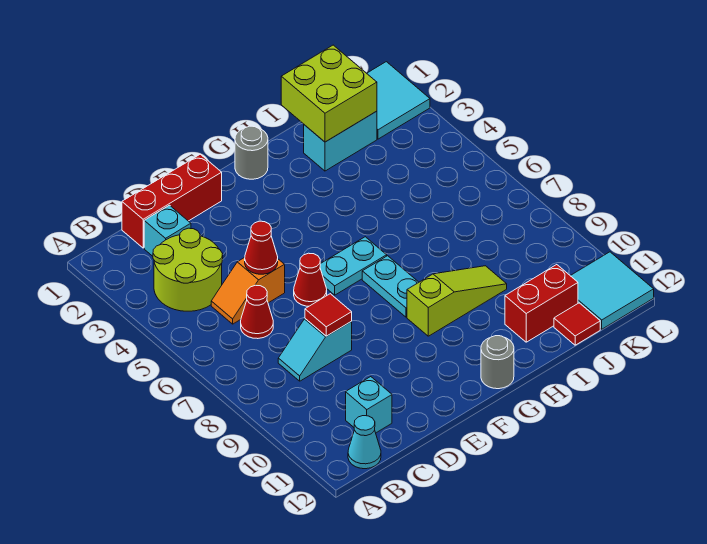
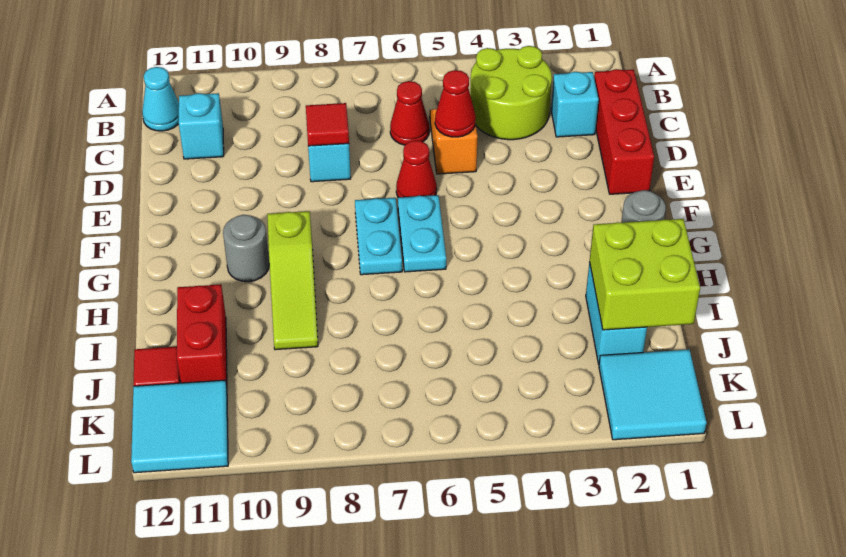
cyan plate G7:G8 level 1 -> cyan plate F7:G7 level 1
grey round brick G12 level 1 -> grey round brick G10 level 1

